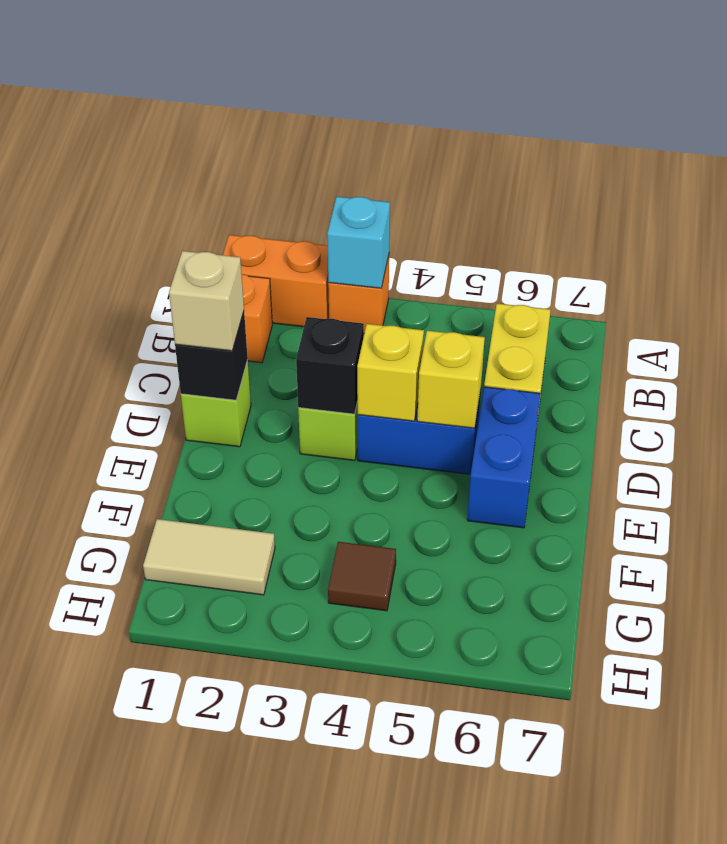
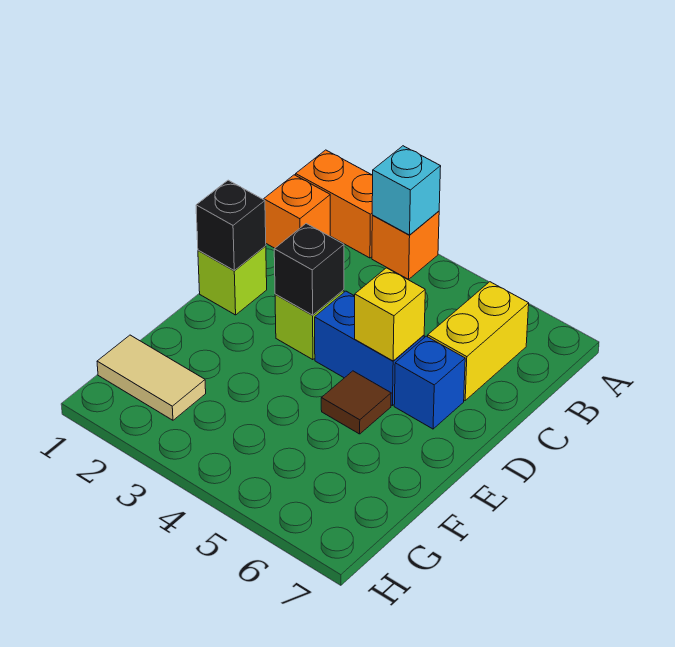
tan brick D1 level 3 -> none
yellow brick D4 level 2 -> none
blue brick D6:E6 level 1 -> blue brick D6 level 1
brown tile G4 level 1 -> brown tile E5 level 1

